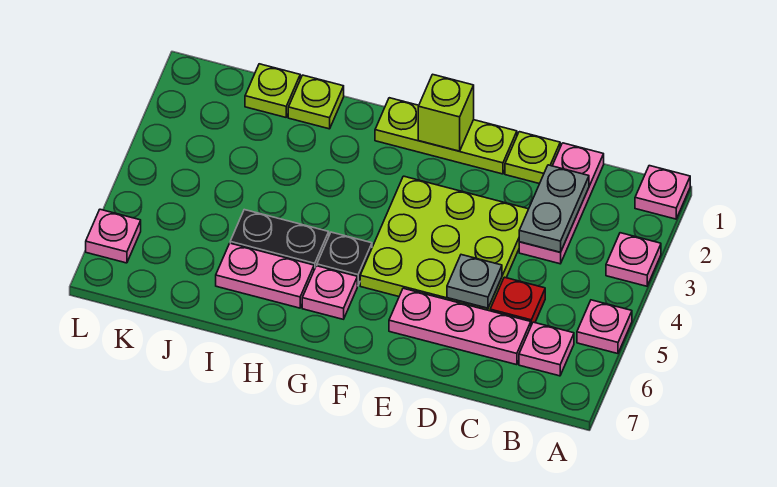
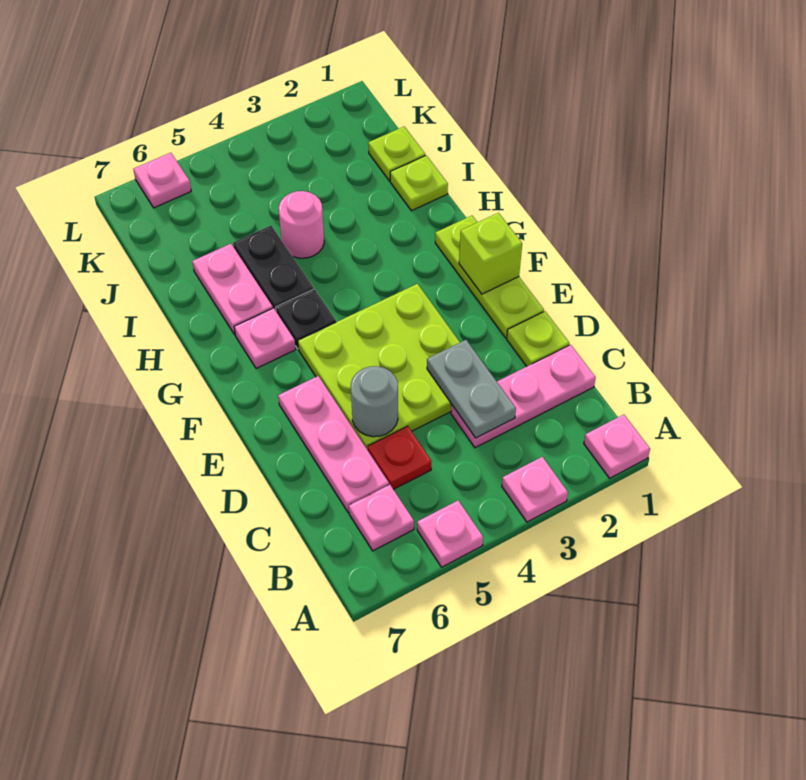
grey plate C2:C3 level 2 -> grey plate C3:D3 level 2
grey plate D5 level 2 -> grey round brick D5 level 2
none -> pink round brick I4 level 1

